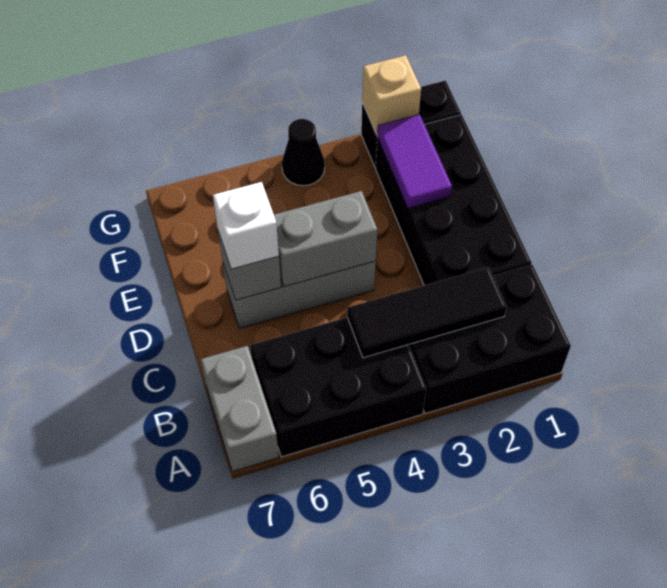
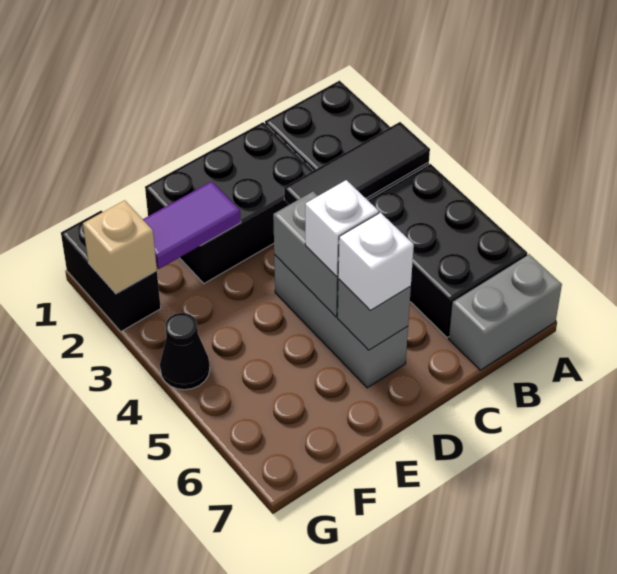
black tile B2:B4 level 2 -> black tile A3:C3 level 2
black brick C1:F2 level 1 -> black brick C1:E2 level 1
none -> white brick D5 level 3

